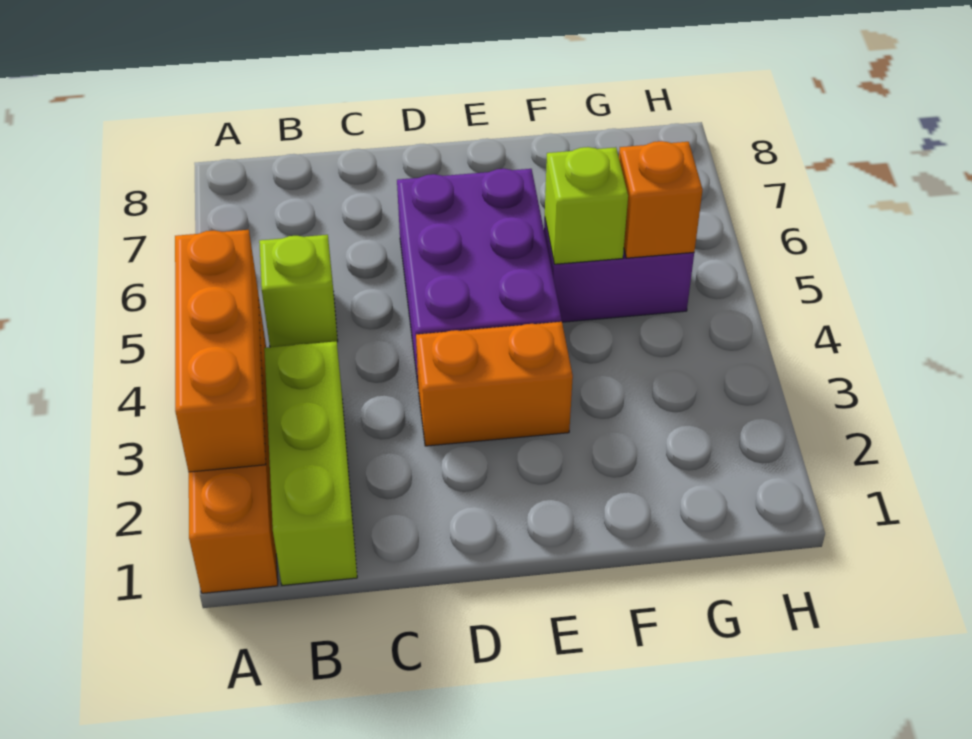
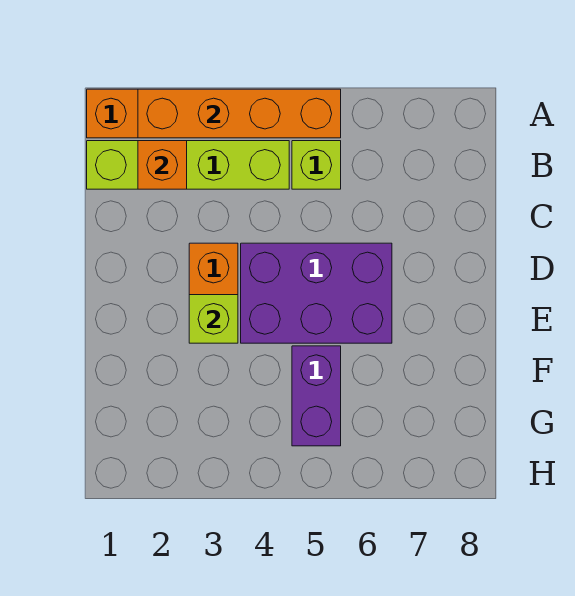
orange brick A2:A4 level 2 -> orange brick A2:A5 level 2
lime brick B1:B3 level 1 -> lime brick B1:B4 level 1
lime brick F5 level 2 -> lime brick E3 level 2
orange brick G5 level 2 -> orange brick B2 level 2

